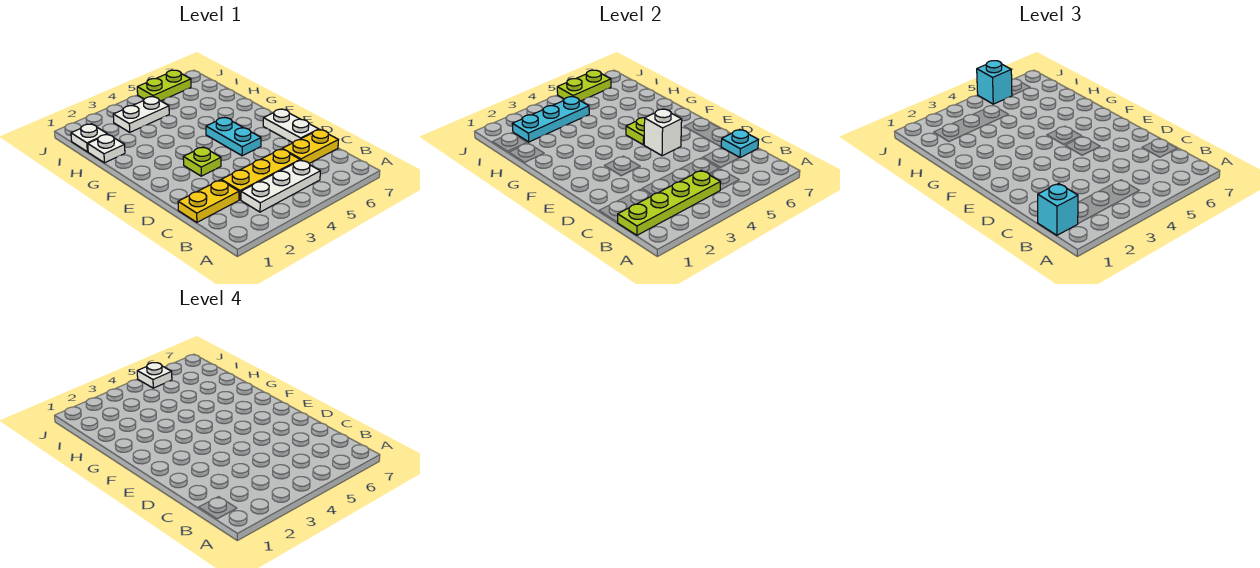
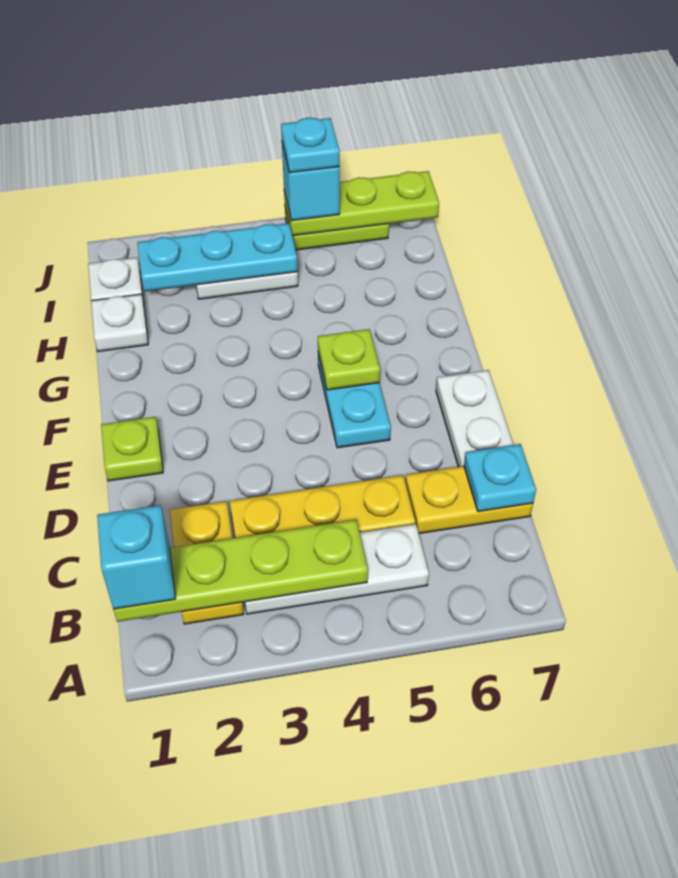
yellow plate C1:C2 level 1 -> yellow plate B2:C2 level 1
lime plate E3 level 1 -> lime plate E1 level 1
white brick E5 level 2 -> none
lime plate J5:J6 level 2 -> lime plate J5:J7 level 2
white plate J5 level 4 -> cyan plate J5 level 4

